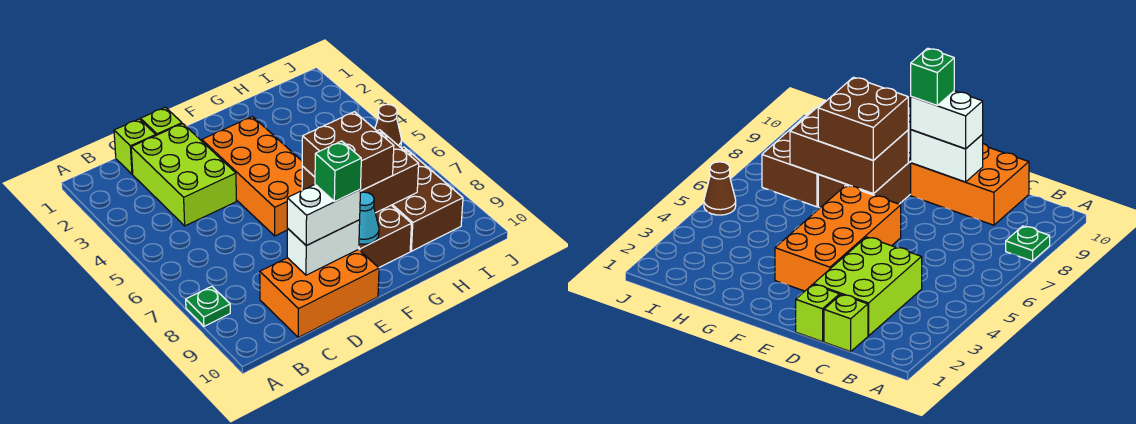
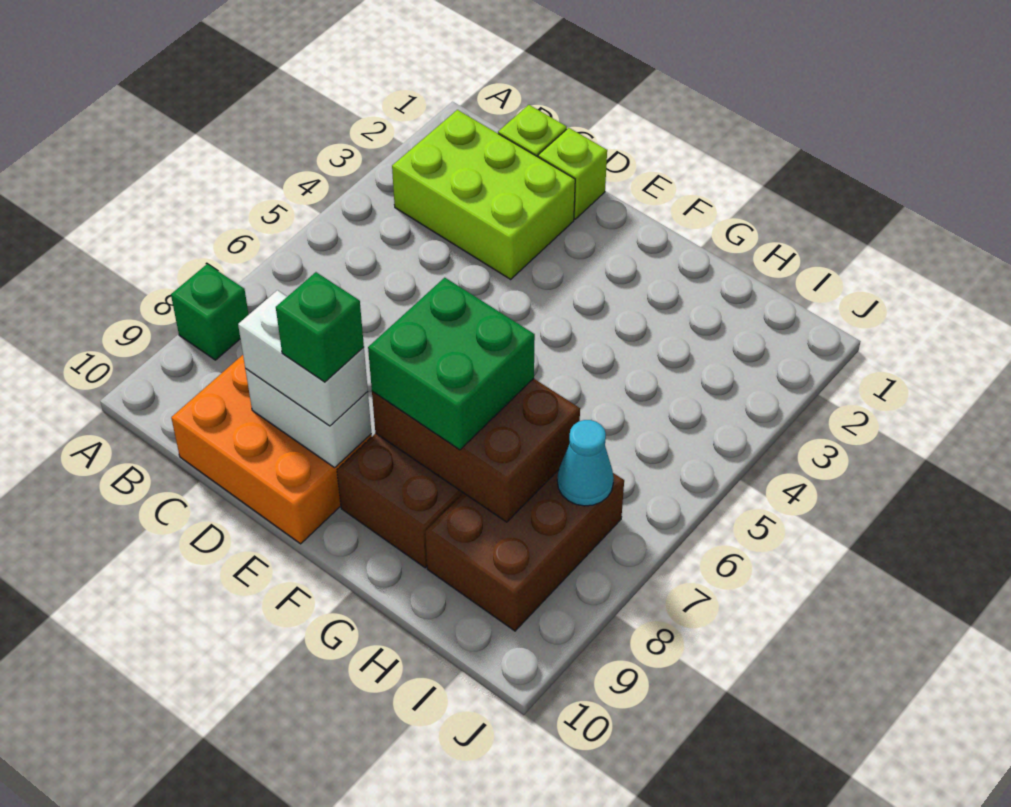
green plate A8 level 1 -> green brick A8 level 1
lime brick C2:D4 level 1 -> lime brick B2:D3 level 1
orange brick E3:F6 level 1 -> none
brown brick F7:G8 level 3 -> green brick F7:G8 level 3
cyan cone F9 level 2 -> cyan cone I7 level 2
brown cone J5 level 1 -> none

